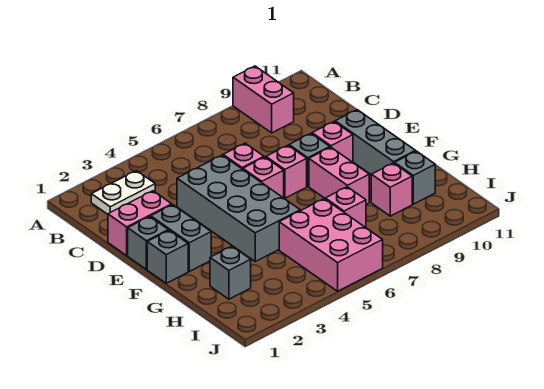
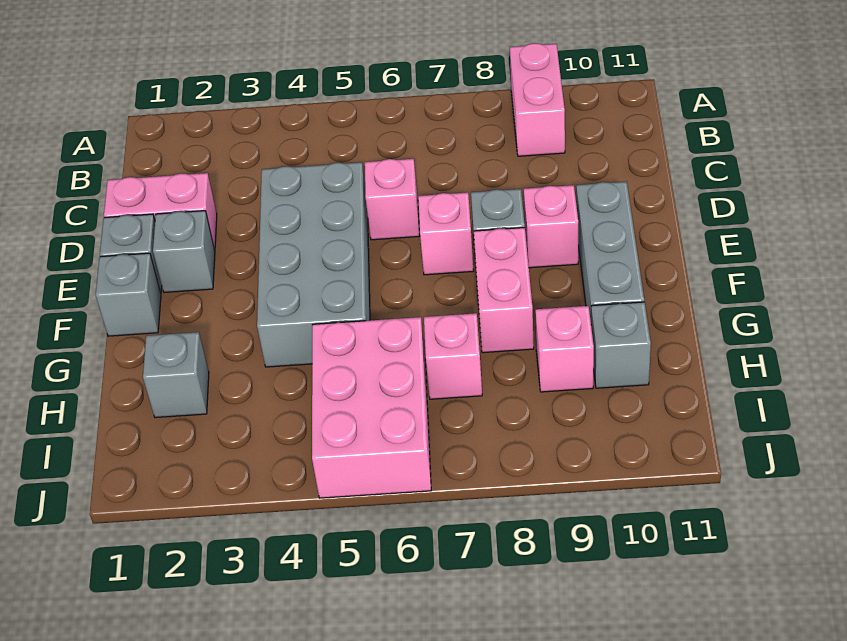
white plate B2:B3 level 1 -> none
grey brick E2:F2 level 1 -> grey brick E2 level 1
pink brick E6 level 1 -> none

